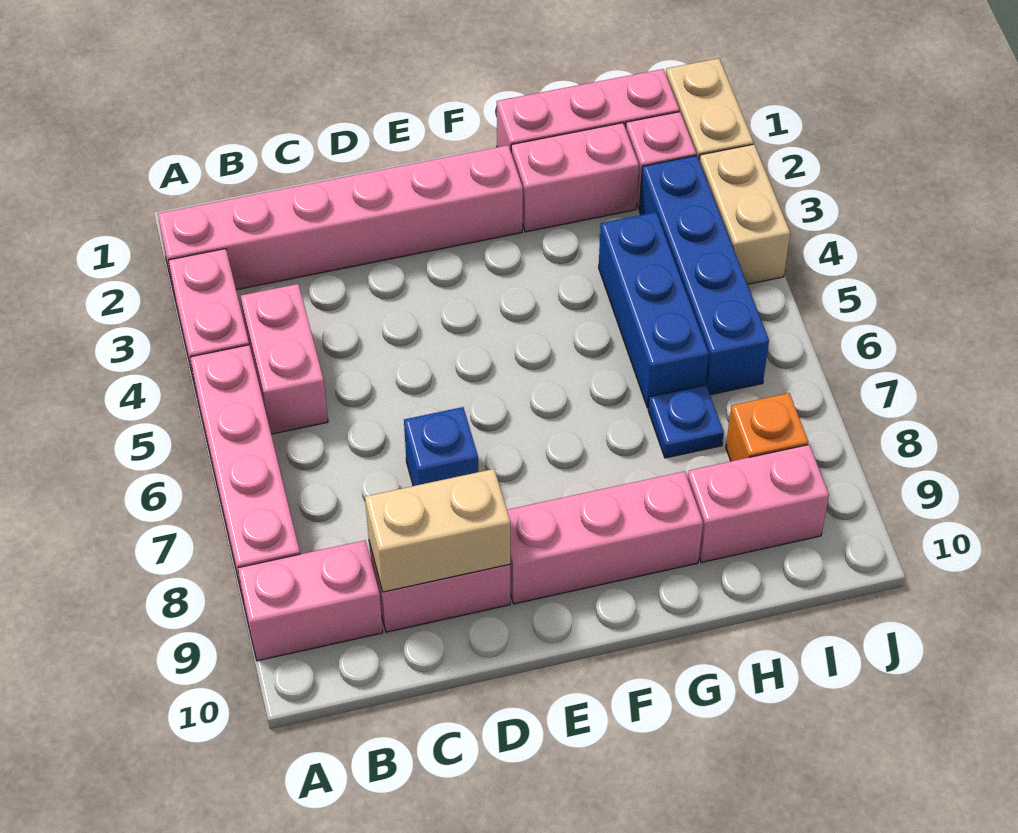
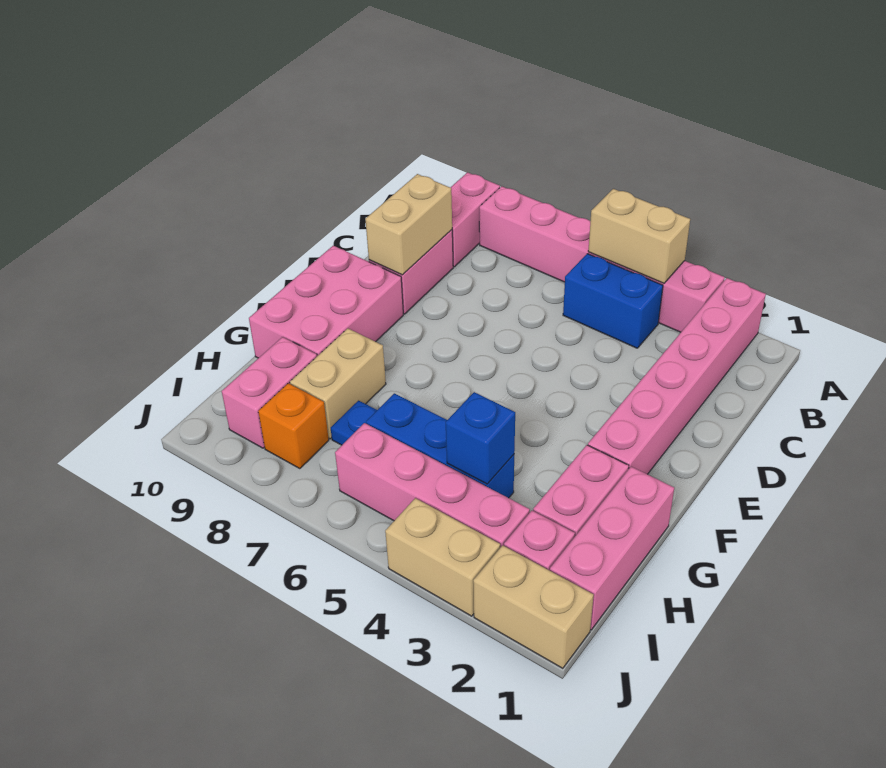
none -> tan brick A4:A5 level 2
pink brick B4:B5 level 1 -> blue brick B4:B5 level 1
blue brick D7 level 1 -> blue brick H4 level 2
pink brick E9:G9 level 1 -> pink brick E9:G10 level 1
none -> tan brick G8:H8 level 1
blue brick I3:I6 level 1 -> pink brick I3:I6 level 1

